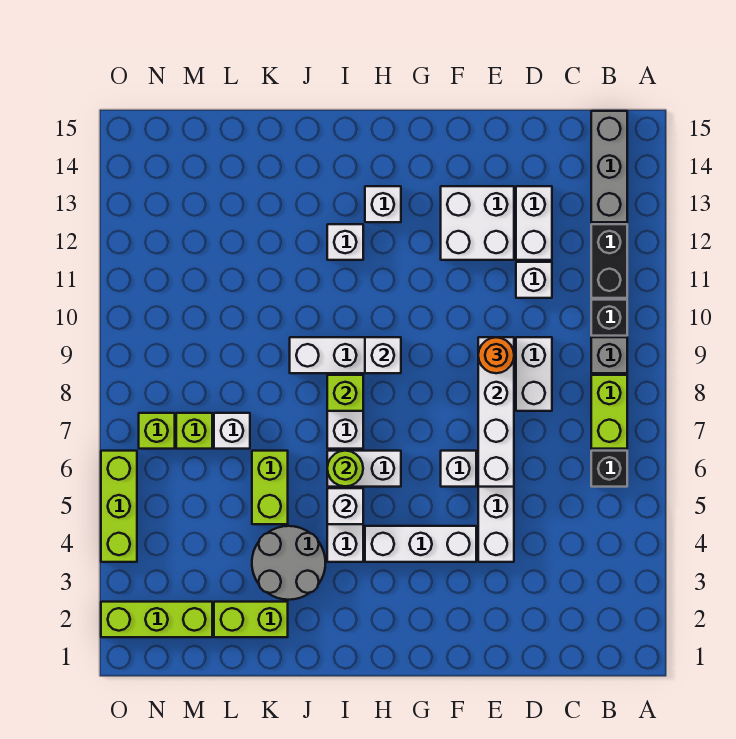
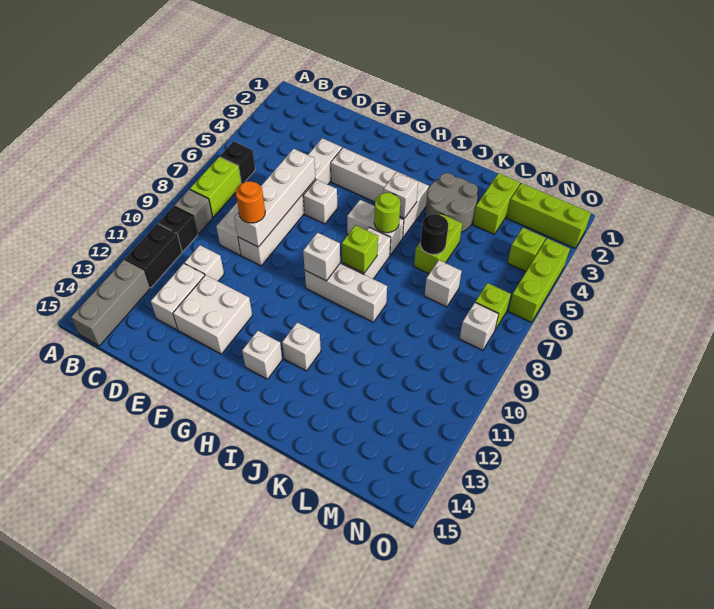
lime brick K2:L2 level 1 -> lime brick L2:L3 level 1
none -> black round brick K6 level 2
lime brick M7 level 1 -> lime brick N4 level 1
none -> white brick N8 level 1

